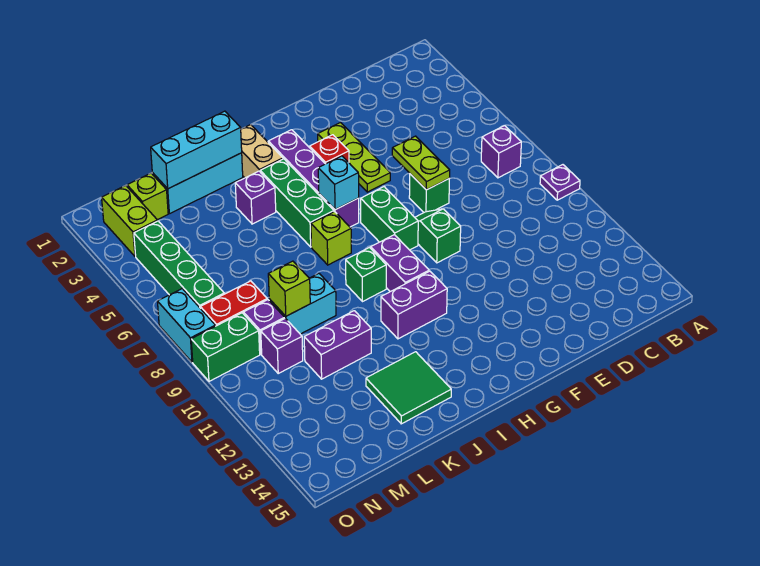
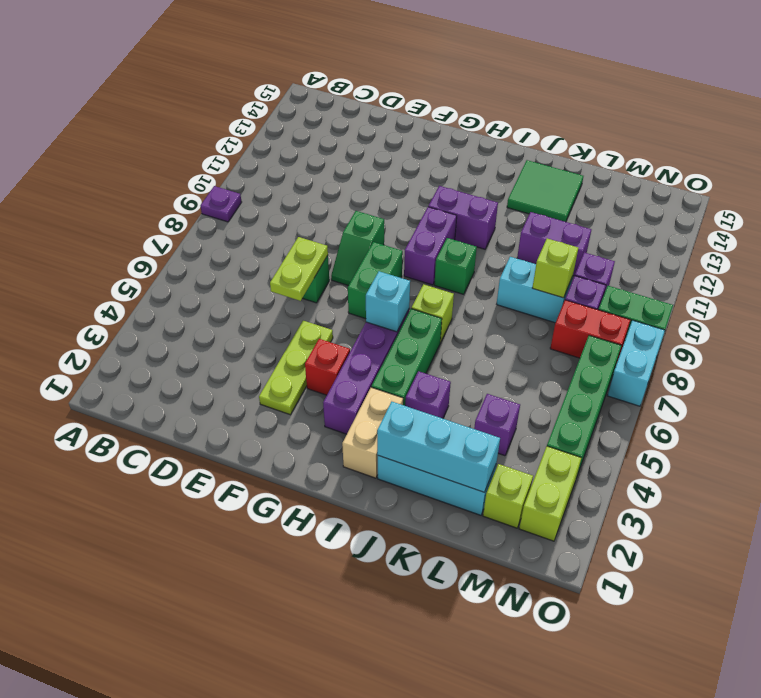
purple brick B7 level 1 -> purple brick L4 level 1

